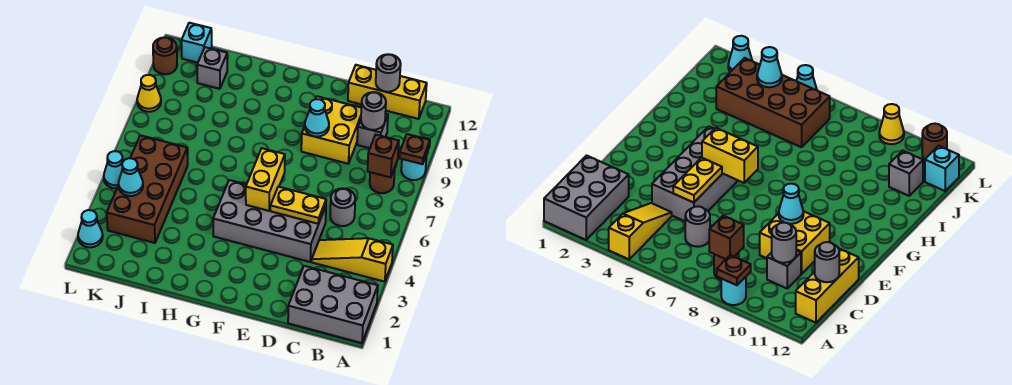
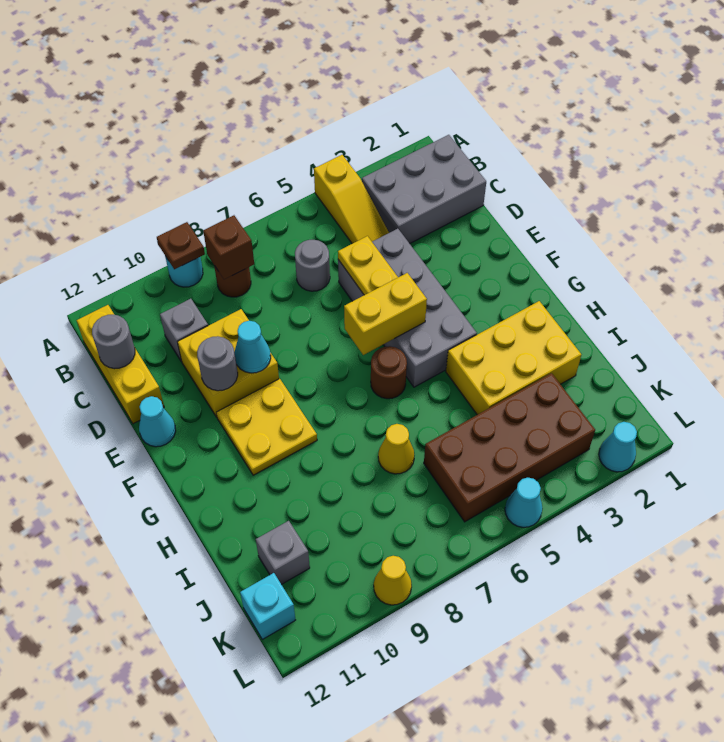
grey brick A1:C2 level 1 -> grey brick B1:C3 level 1
grey round brick C10 level 2 -> grey round brick E10 level 2
none -> yellow plate F9:G10 level 1
none -> yellow brick H2:I4 level 1
none -> yellow cone I7 level 1
cyan cone K4 level 2 -> cyan cone E12 level 1
brown round brick L11 level 1 -> brown round brick G6 level 1

